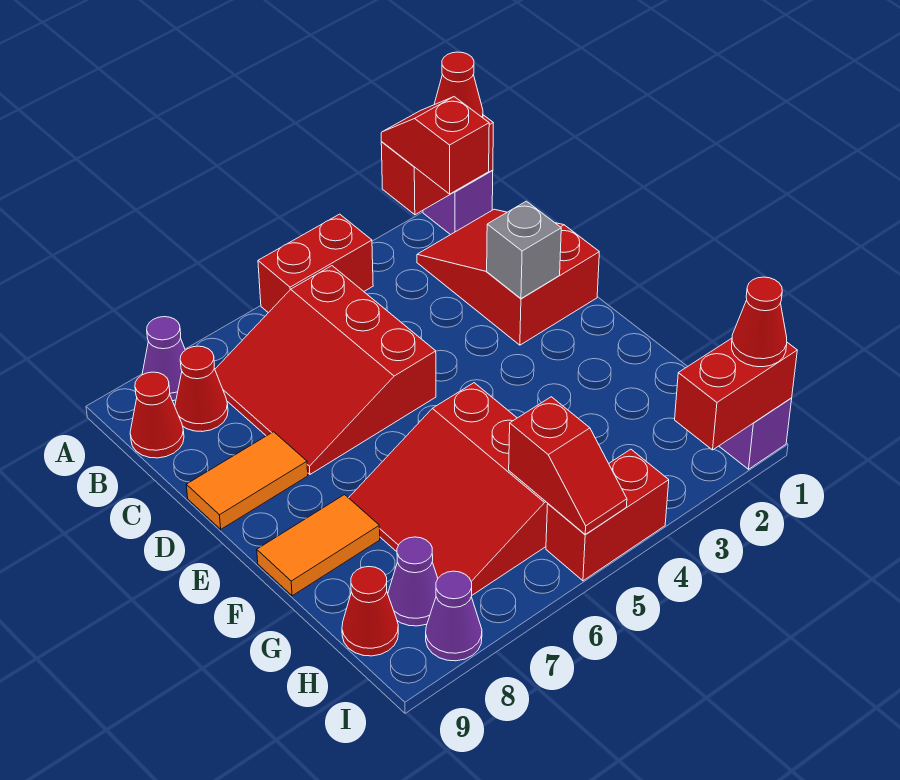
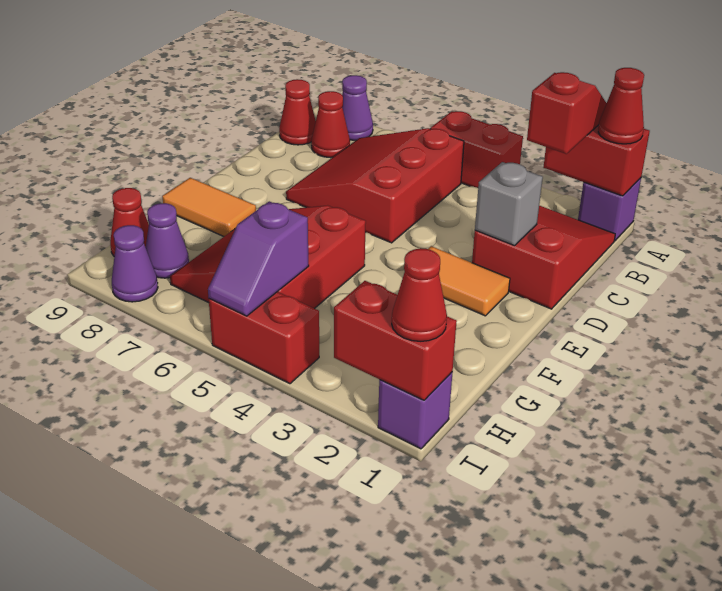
orange tile D8:D9 level 1 -> orange tile E2:E3 level 1
red slope H5:I5 level 2 top H -> purple slope H5:I5 level 2 top H

